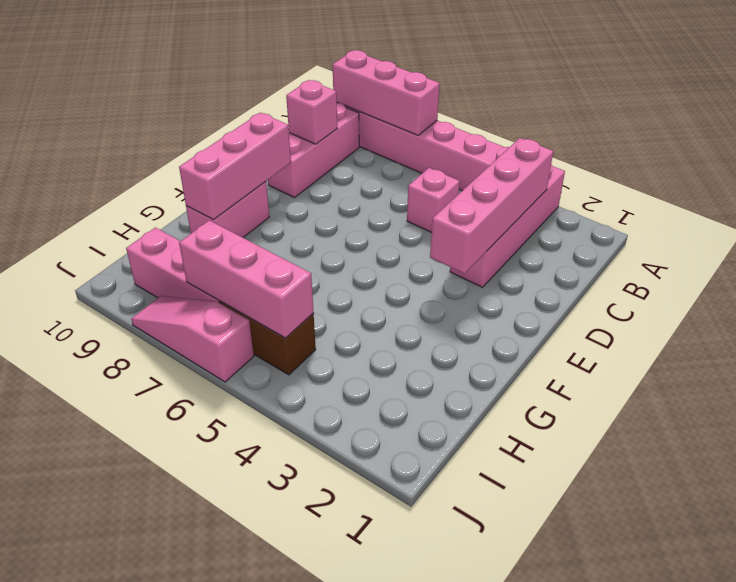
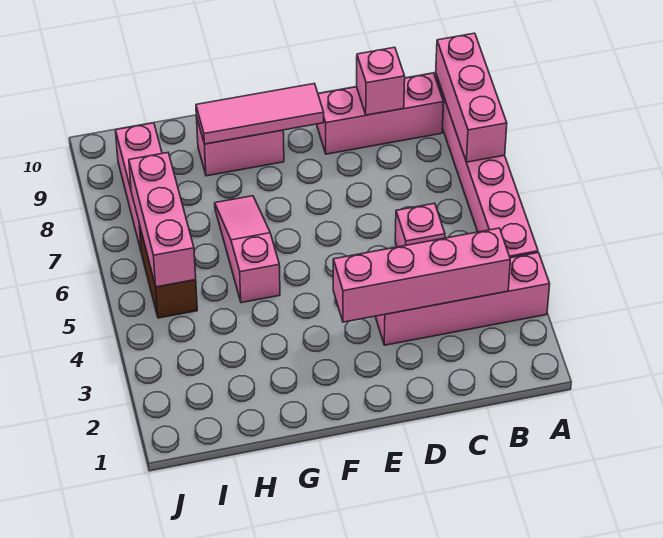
pink brick E9:G9 level 2 -> pink tile E9:G9 level 2
pink slope J6:J8 level 1 top 6 -> pink slope G5:G7 level 1 top 5

